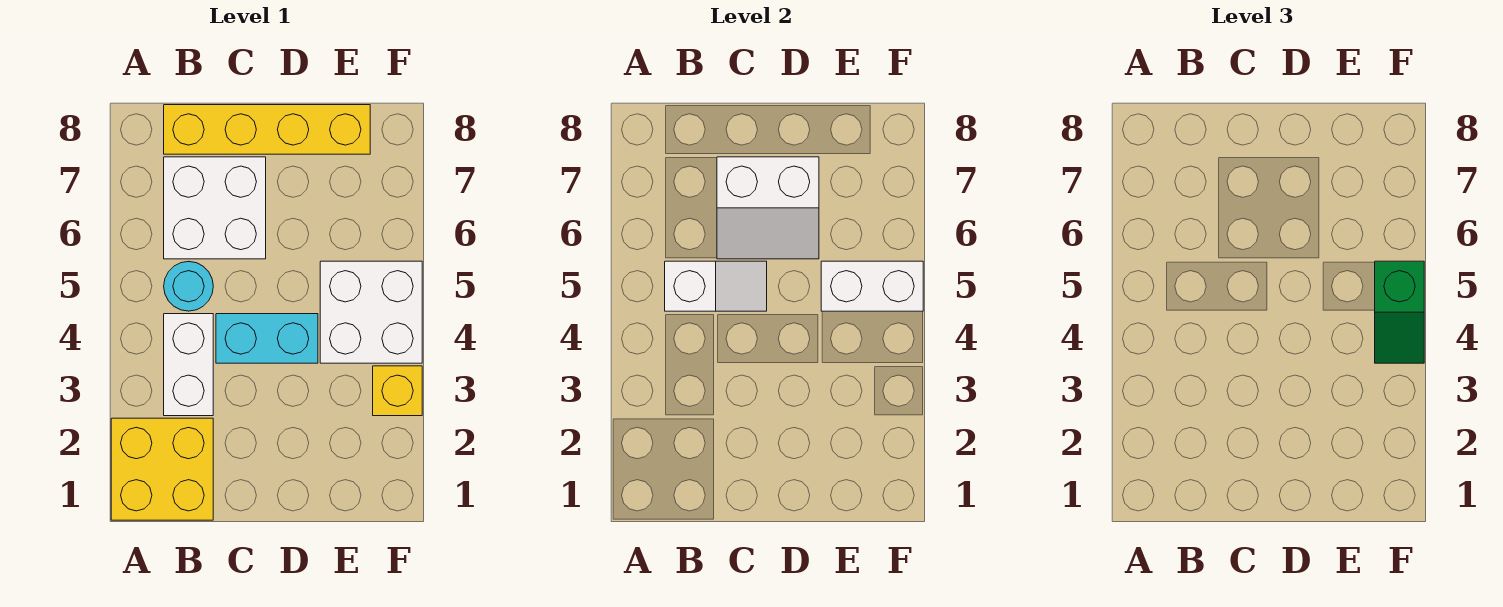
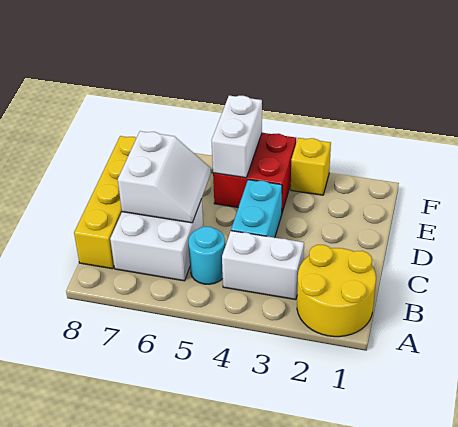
yellow brick A1:B2 level 1 -> yellow round brick A1:B2 level 1
white slope B5:C5 level 2 top B -> none
white brick E4:F5 level 1 -> red brick E4:F5 level 1
green slope F4:F5 level 3 top 5 -> none

